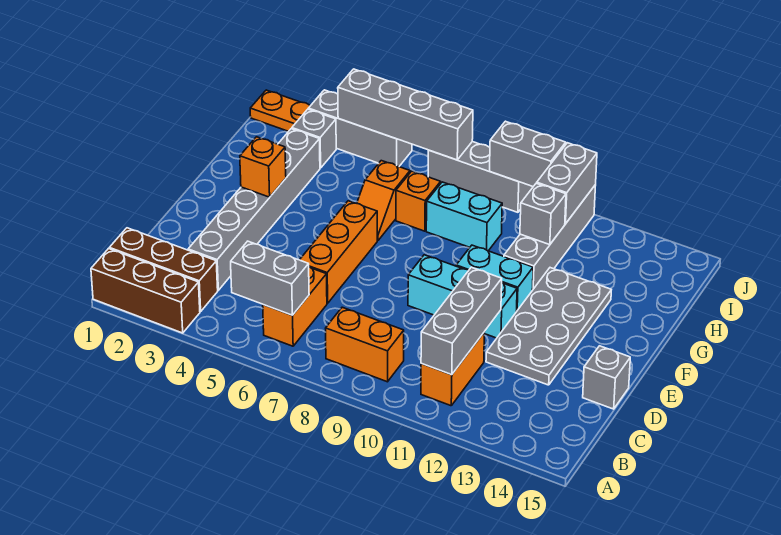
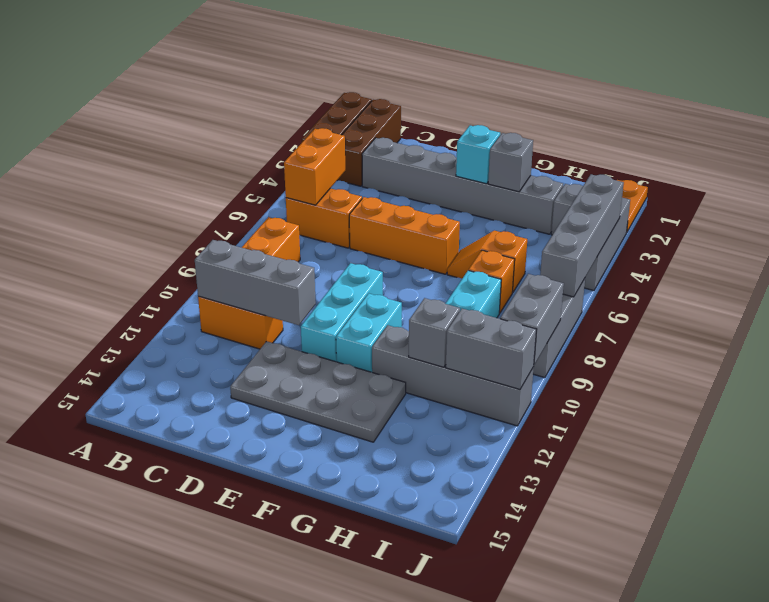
grey brick B5:B6 level 2 -> orange brick B5:B6 level 2
grey brick D15 level 1 -> grey brick G3 level 2
orange brick F3 level 2 -> cyan brick F3 level 2

